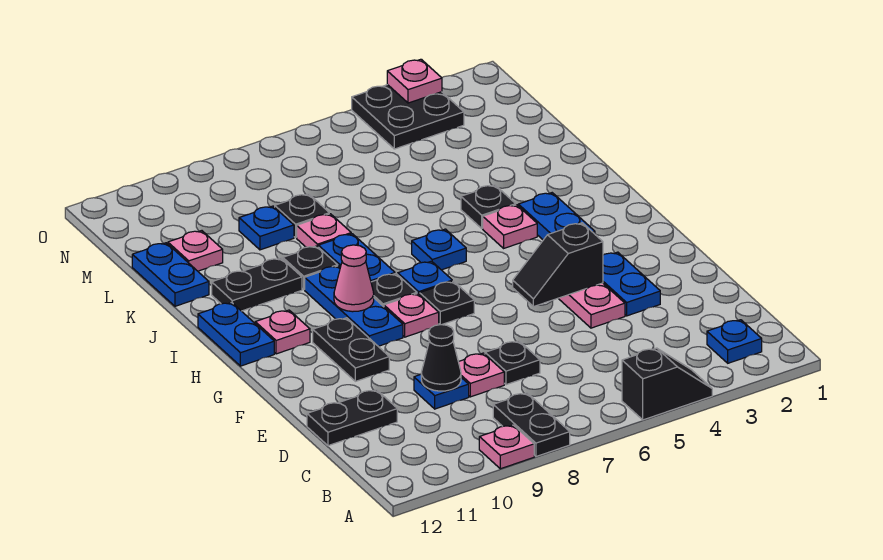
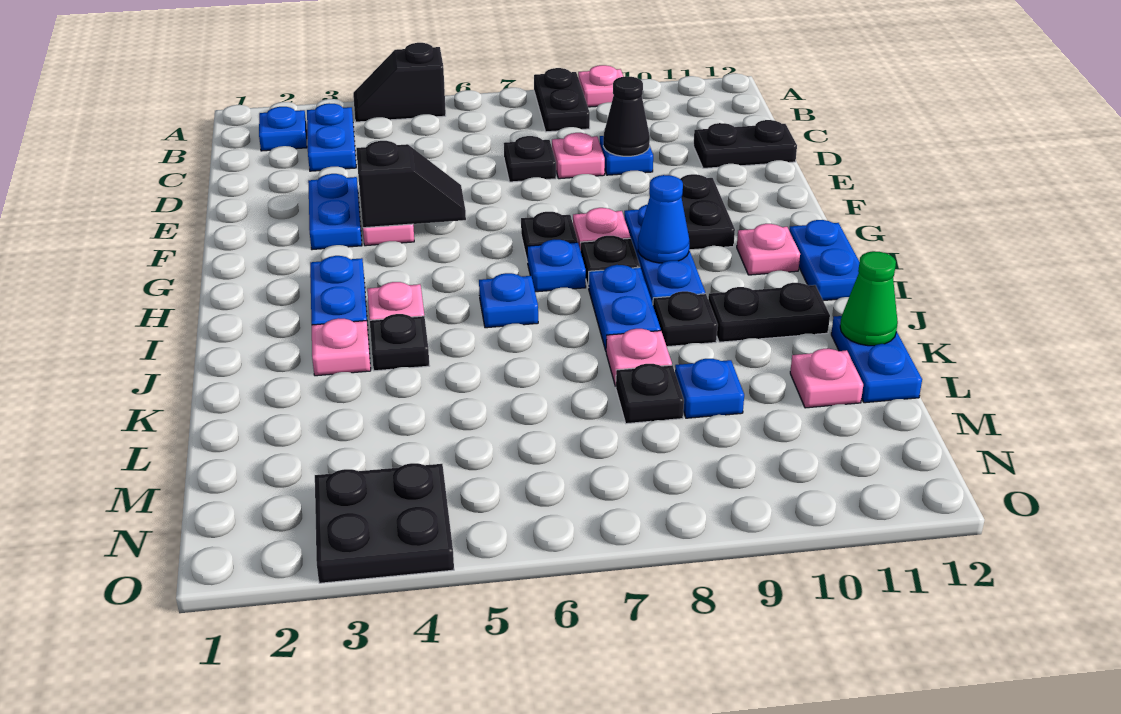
none -> blue plate B3:C3 level 1
pink cone H9 level 2 -> blue cone H9 level 2
none -> green cone K12 level 2
pink plate O3 level 2 -> pink plate J3 level 1

